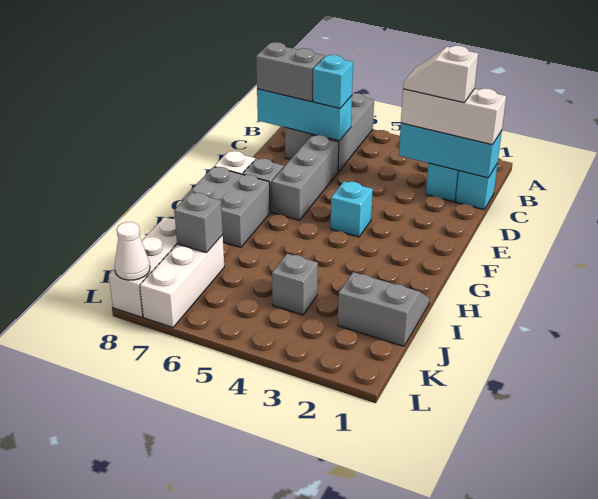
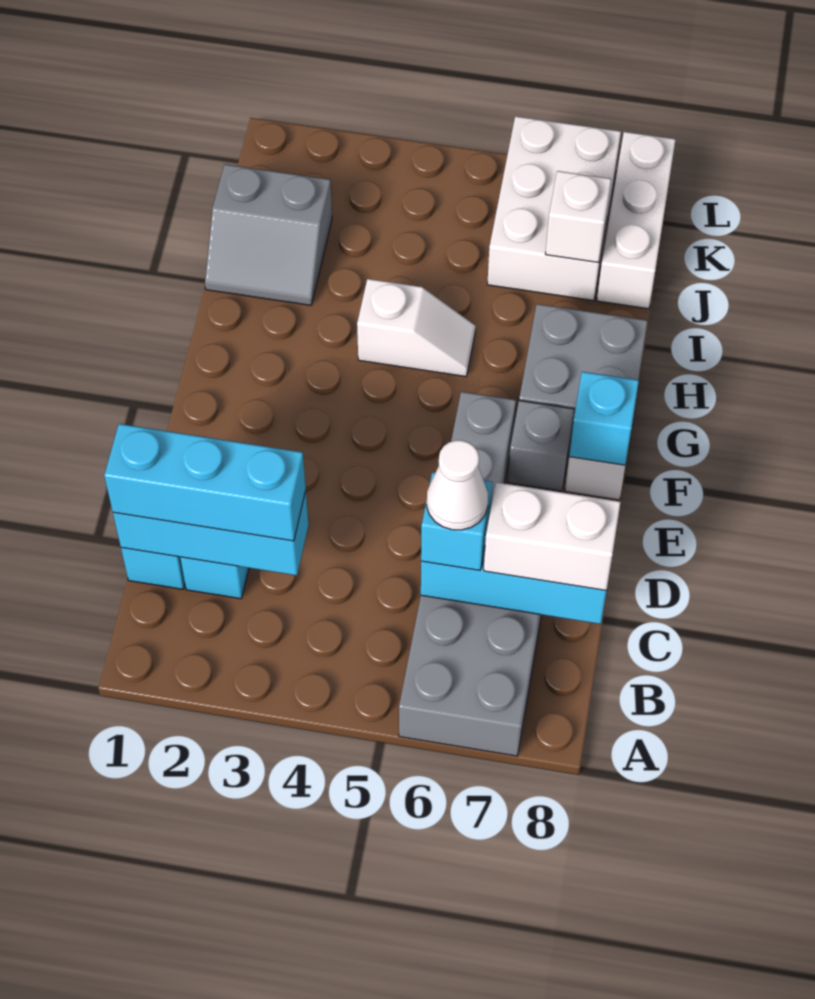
white brick C1:C3 level 3 -> cyan brick C1:C3 level 3
white slope C2:C3 level 4 top 2 -> white slope H4:H5 level 1 top 4
grey brick C7:C8 level 3 -> white brick C7:C8 level 3
cyan brick F4 level 1 -> cyan brick F8 level 2
grey brick J4 level 1 -> none
white brick J7:L7 level 1 -> white brick J6:L7 level 1
grey brick J7 level 2 -> white brick J7 level 2
white cone L8 level 2 -> white cone C6 level 4

